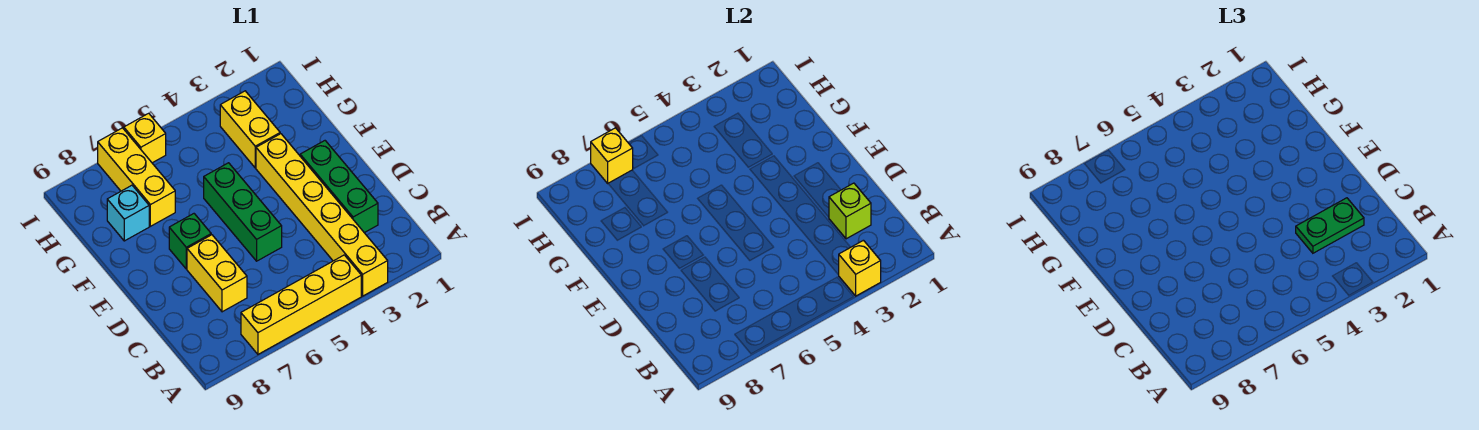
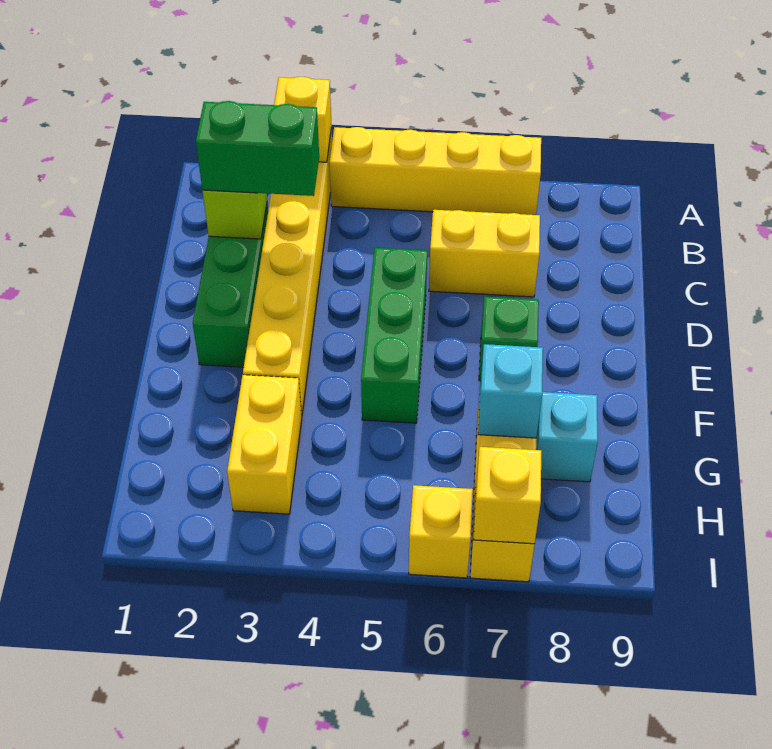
green plate C2:C3 level 3 -> green brick C2:C3 level 3
yellow brick C7:D7 level 1 -> yellow brick C6:C7 level 1
none -> cyan brick G7 level 2

